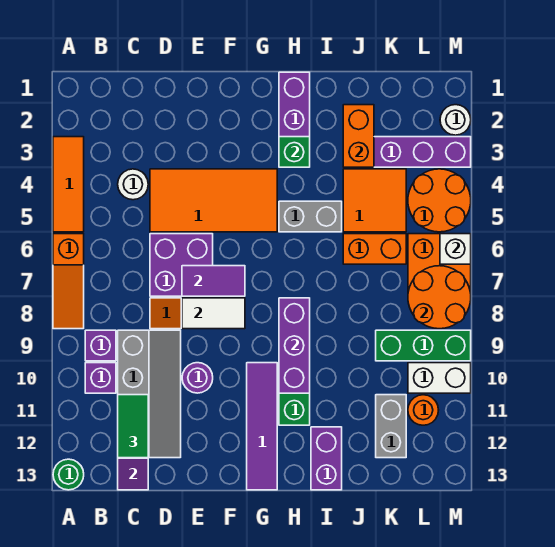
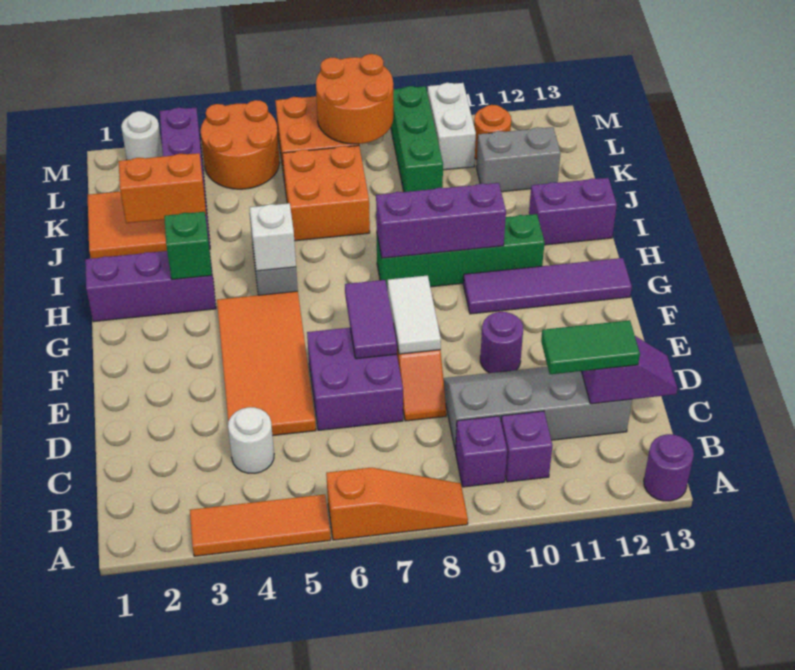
green round brick A13 level 1 -> purple round brick A13 level 1
orange tile J4:K5 level 1 -> orange tile J1:K2 level 1
orange brick J6:K6 level 1 -> orange brick J6:K7 level 1
white brick M6 level 2 -> white brick H5 level 2

